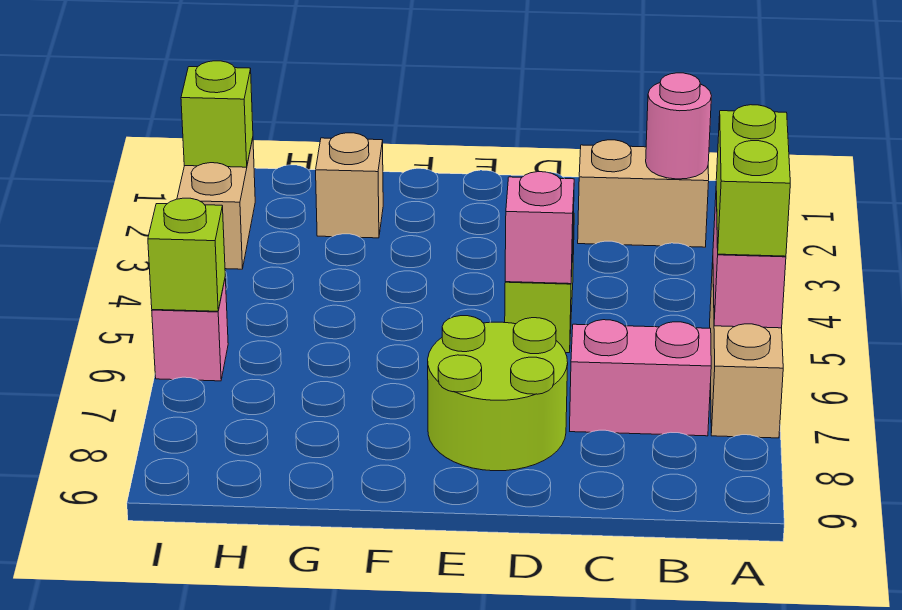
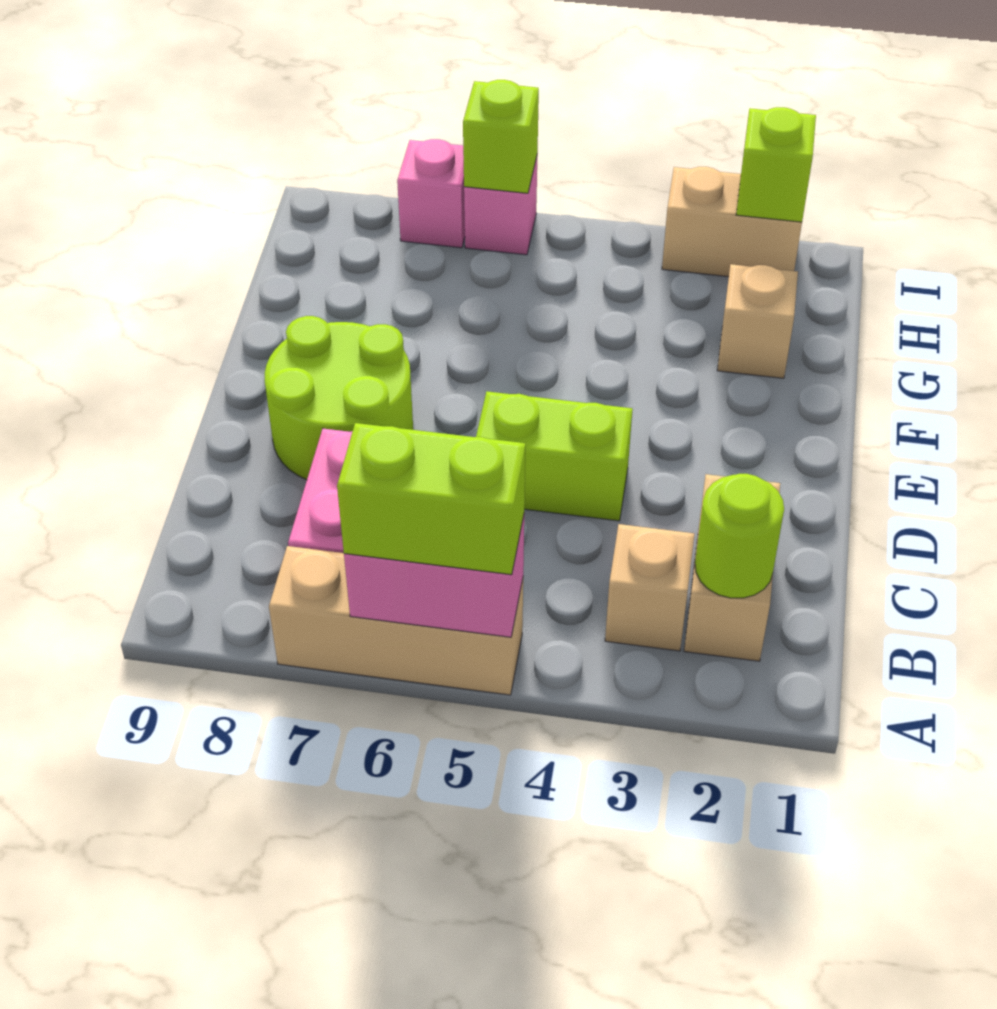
pink round brick B2 level 2 -> lime round brick B2 level 2
none -> tan brick B3 level 1
pink brick D5 level 2 -> pink brick I7 level 1

